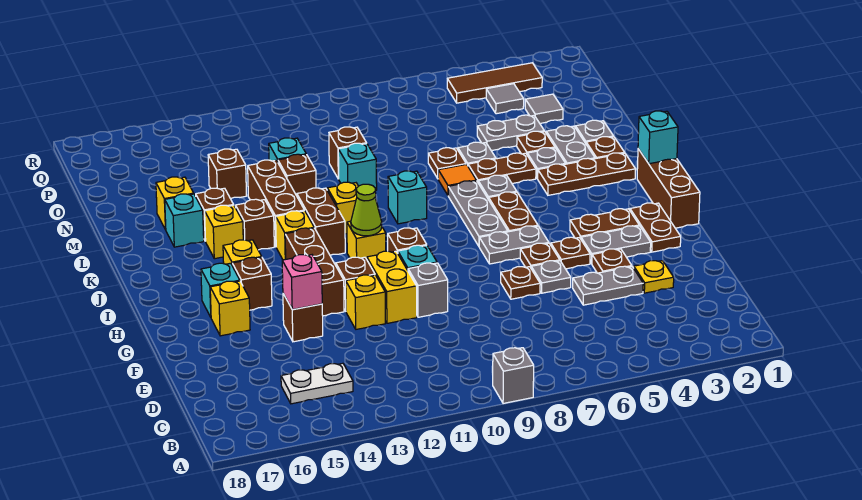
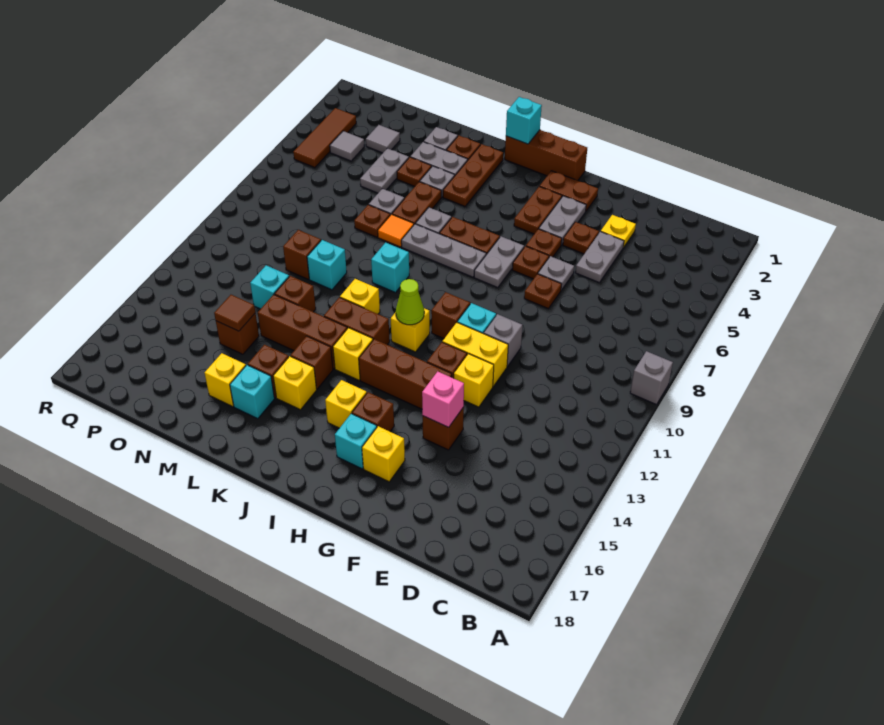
white plate C14:C15 level 1 -> none
none -> brown tile N14 level 2

